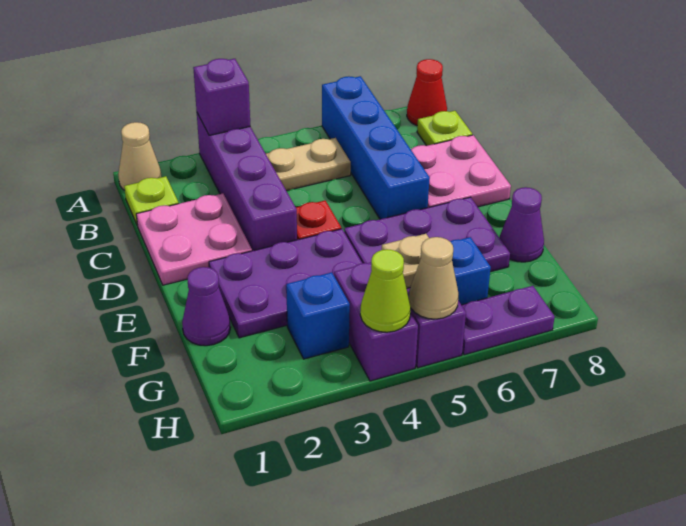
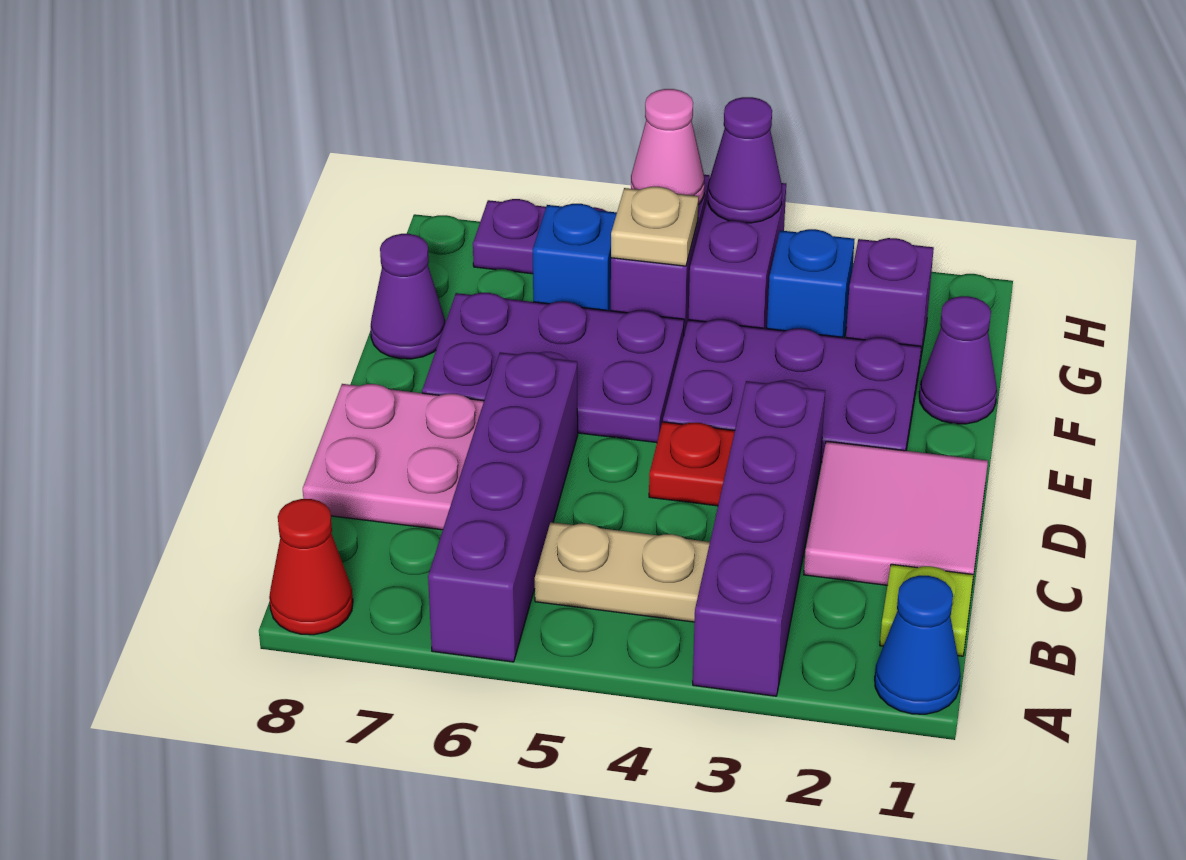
tan cone A1 level 1 -> blue cone A1 level 1
purple brick A3 level 2 -> purple brick G2 level 1
blue brick A6:D6 level 1 -> purple brick A6:D6 level 1
lime plate B8 level 1 -> none
pink plate C1:D2 level 1 -> pink tile C1:D2 level 1
lime cone H4 level 2 -> purple cone H4 level 2
tan cone H5 level 2 -> pink cone H5 level 2

